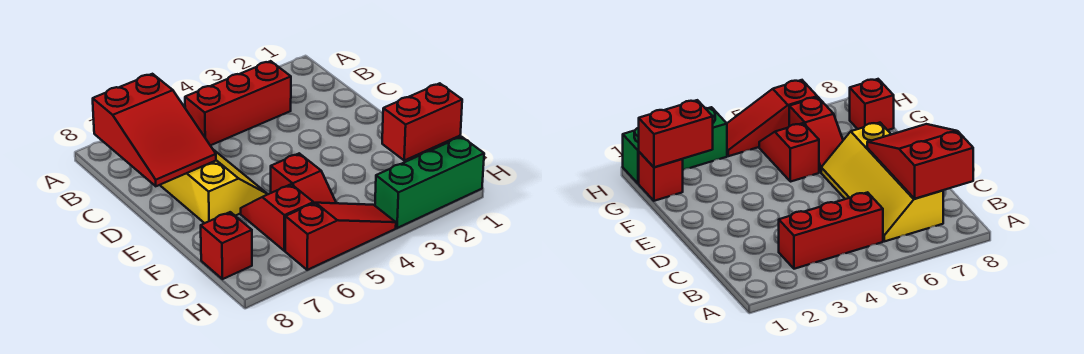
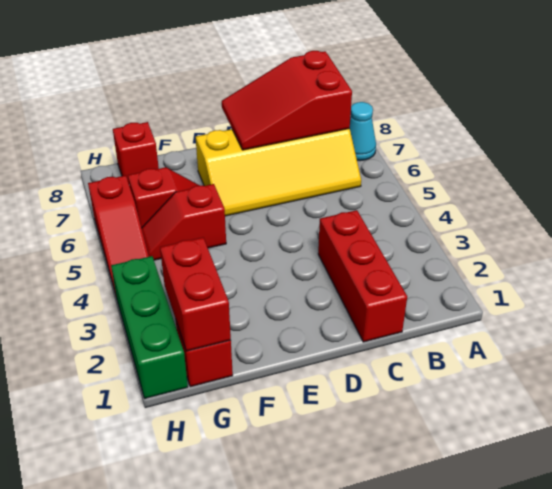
none -> cyan cone A7 level 1
red brick B3:B5 level 1 -> red brick C1:C3 level 1

